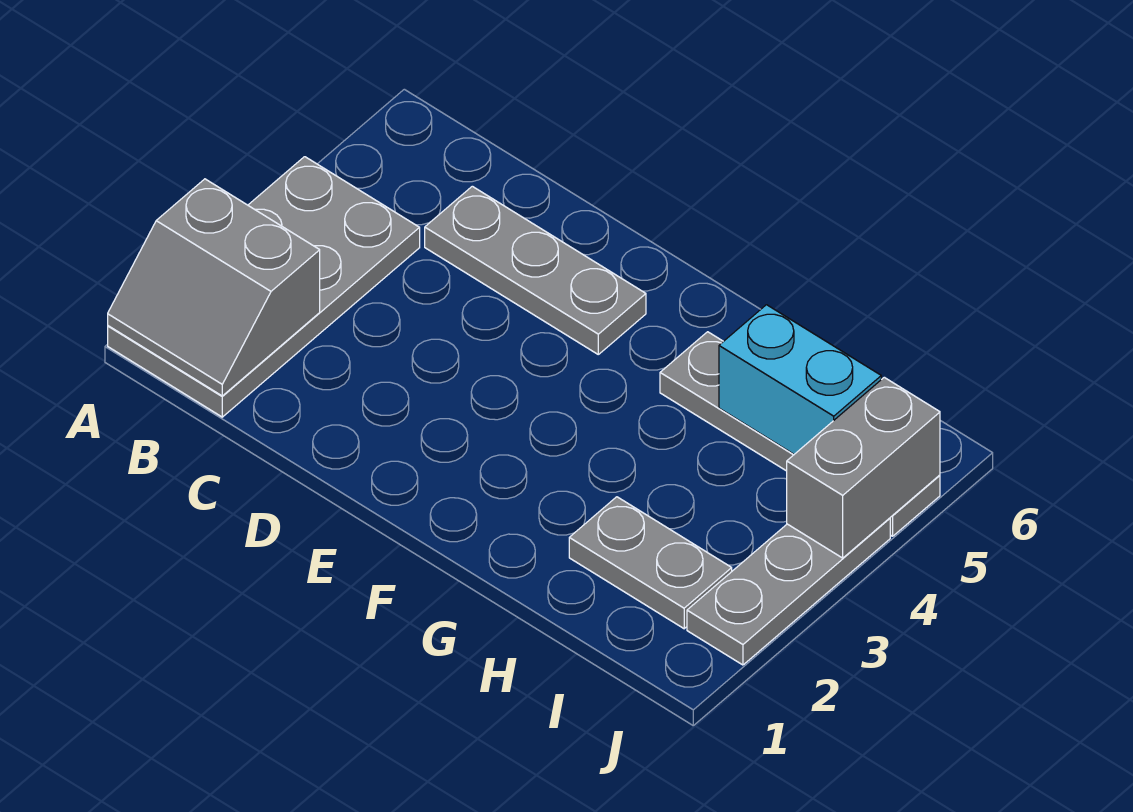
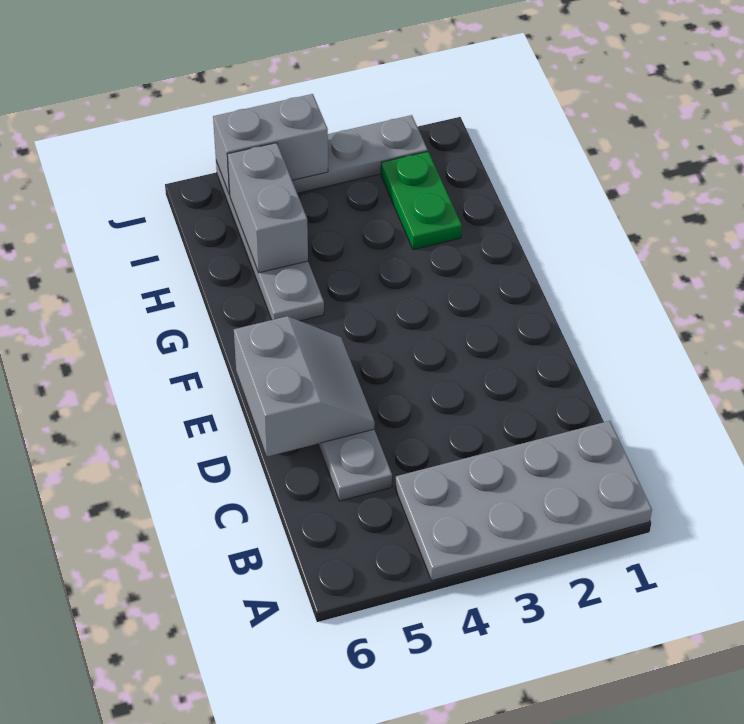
grey slope A1:B2 level 2 top 2 -> grey slope D5:E6 level 2 top 6
grey plate H2:I2 level 1 -> green plate H2:I2 level 1
cyan brick H5:I5 level 2 -> grey brick H5:I5 level 2

